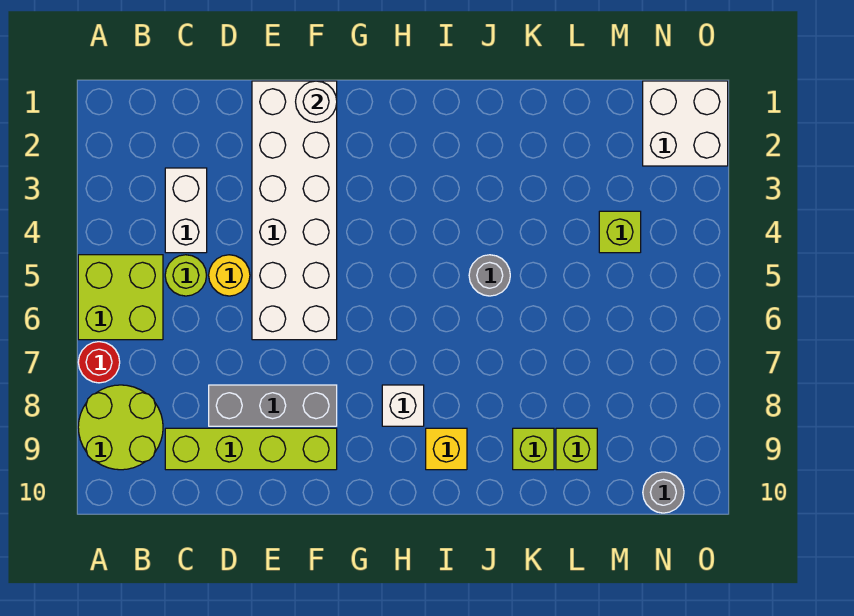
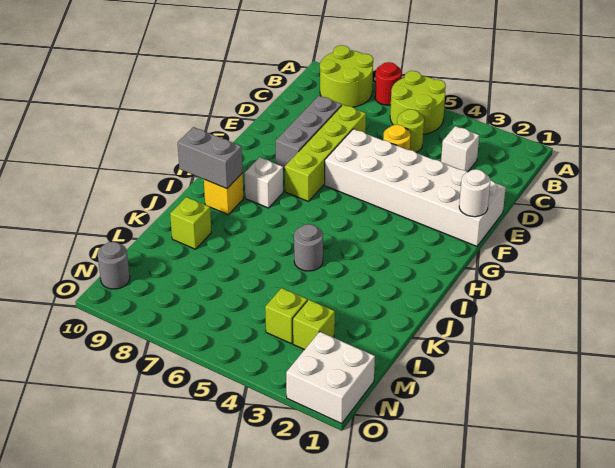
lime brick A5:B6 level 1 -> lime round brick A5:B6 level 1
white brick C3:C4 level 1 -> white brick C3 level 1
lime brick C9:F9 level 1 -> lime brick D7:G7 level 1
none -> grey brick I9:I10 level 2
lime brick L9 level 1 -> lime brick M3 level 1

